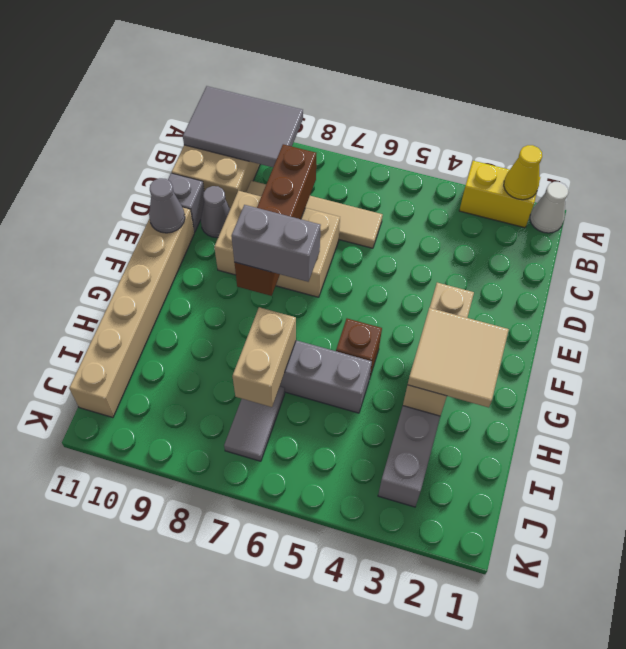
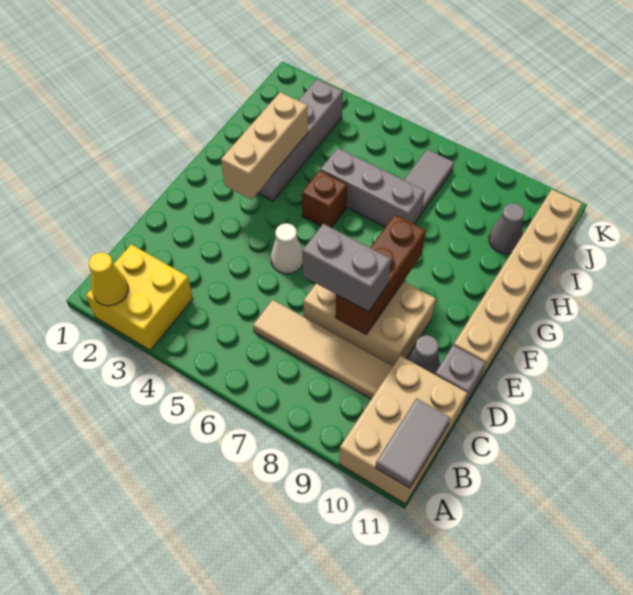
white cone A1 level 1 -> white cone E5 level 1
yellow brick A2:A3 level 1 -> yellow brick A2:B3 level 1
grey tile A9:B11 level 2 -> grey tile A11:B11 level 2
brown brick C8:F8 level 2 -> brown brick D8:F8 level 2
grey cone E11 level 2 -> grey cone I10 level 1
grey brick F7:F8 level 3 -> grey brick D7:D8 level 3
tan tile G2:H3 level 3 -> none
tan brick H7:I7 level 2 -> none

